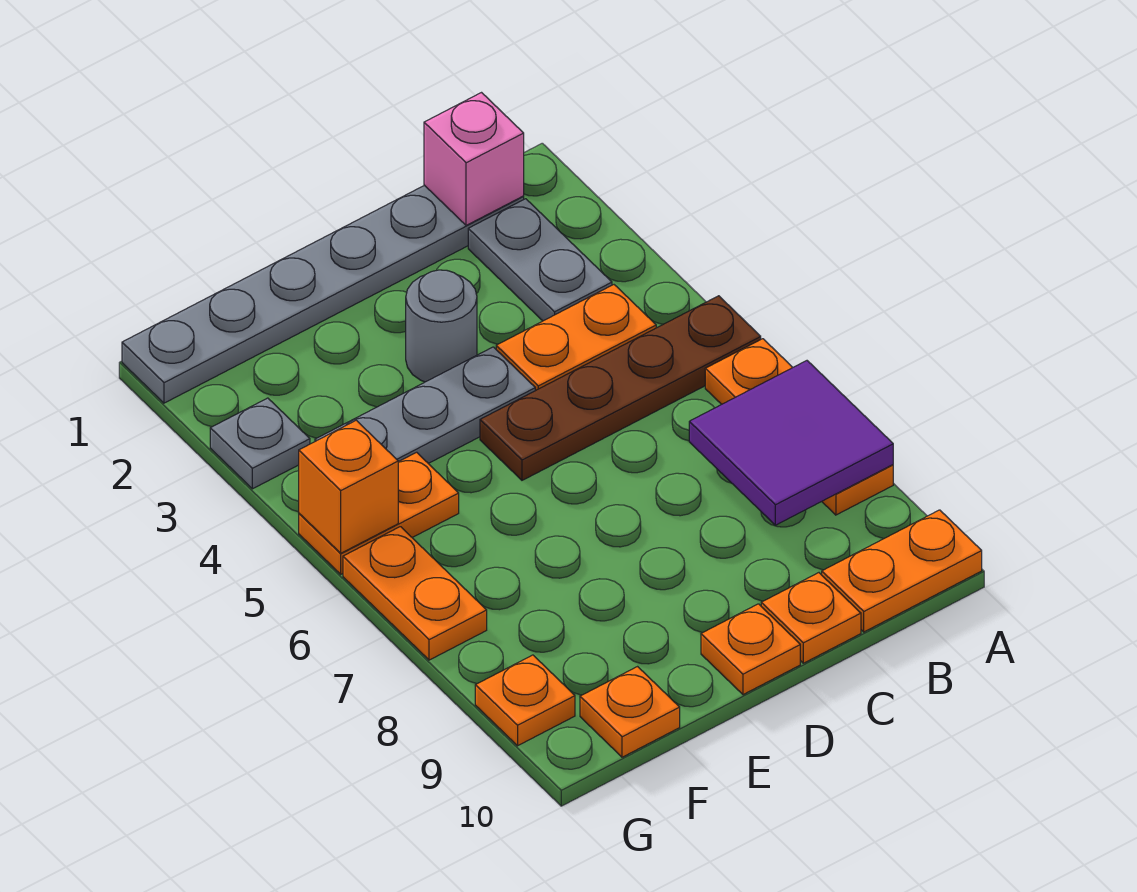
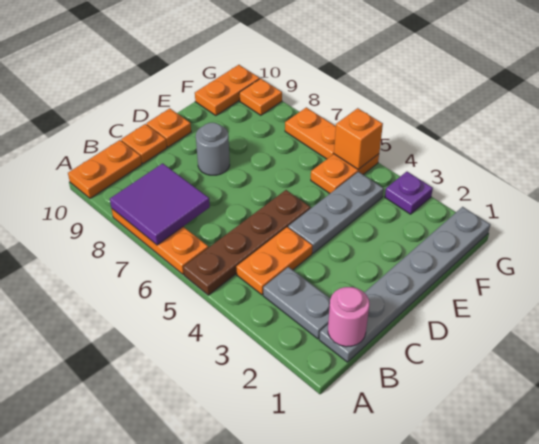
pink brick B1 level 2 -> pink round brick B1 level 2
grey round brick D3 level 1 -> grey round brick D8 level 1
orange plate F10 level 1 -> orange plate F10:G10 level 1
grey plate G3 level 1 -> purple plate G3 level 1

